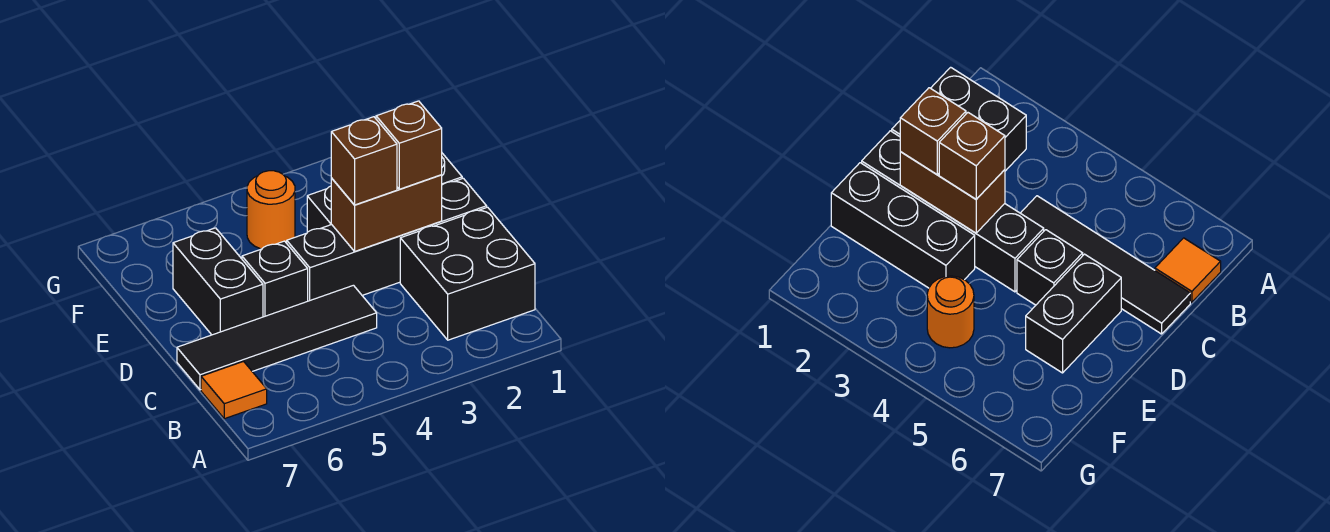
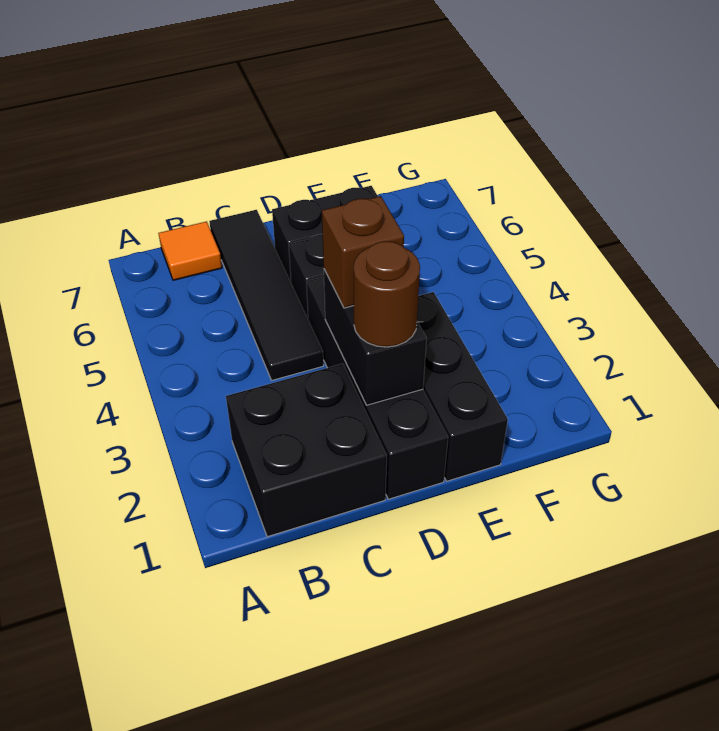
brown brick D2:D3 level 2 -> black brick D2:D3 level 2
brown brick D2 level 3 -> brown round brick D2 level 3
orange round brick F4 level 1 -> none

